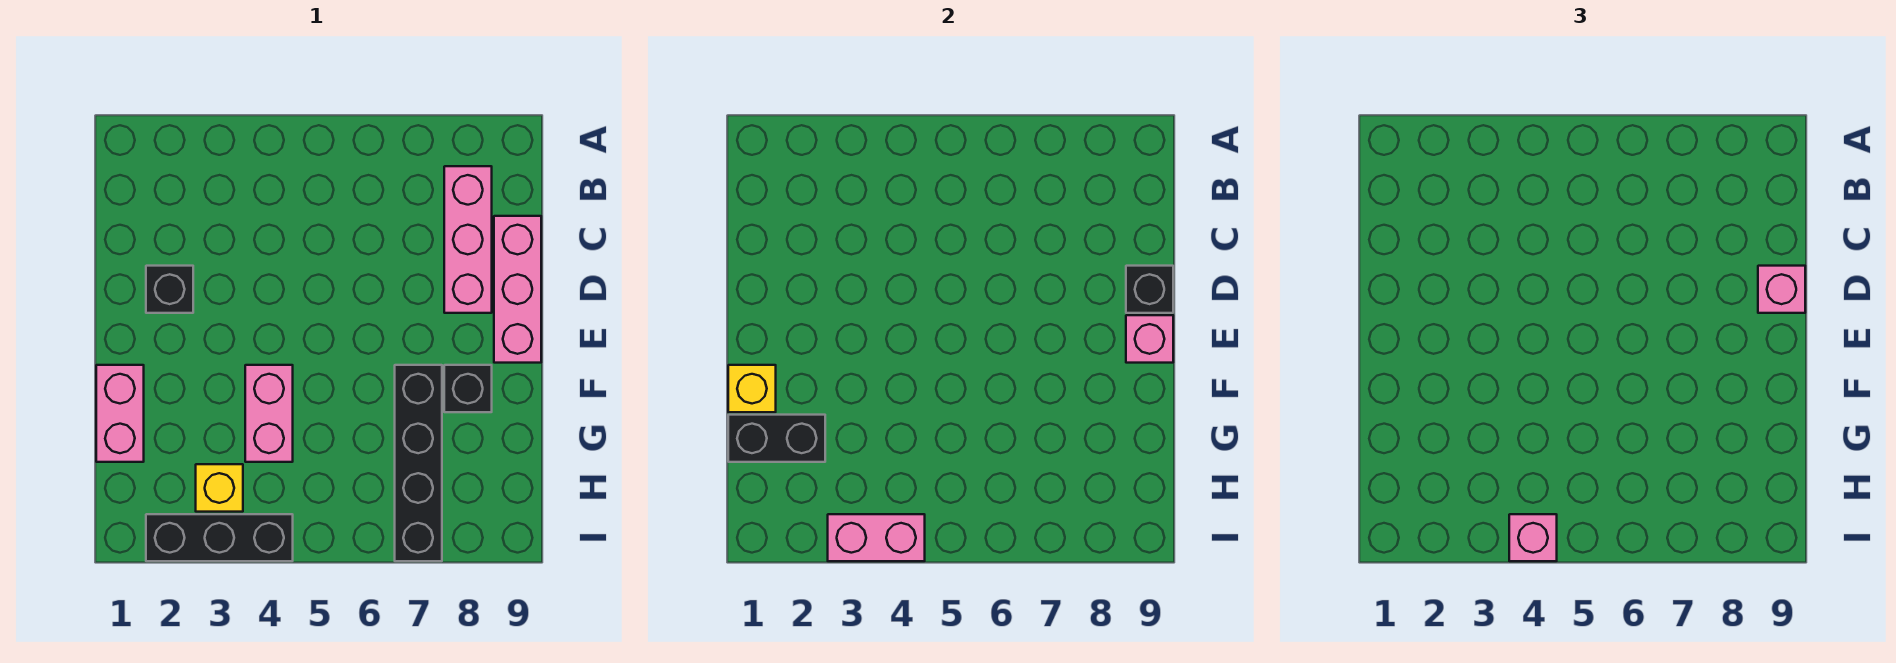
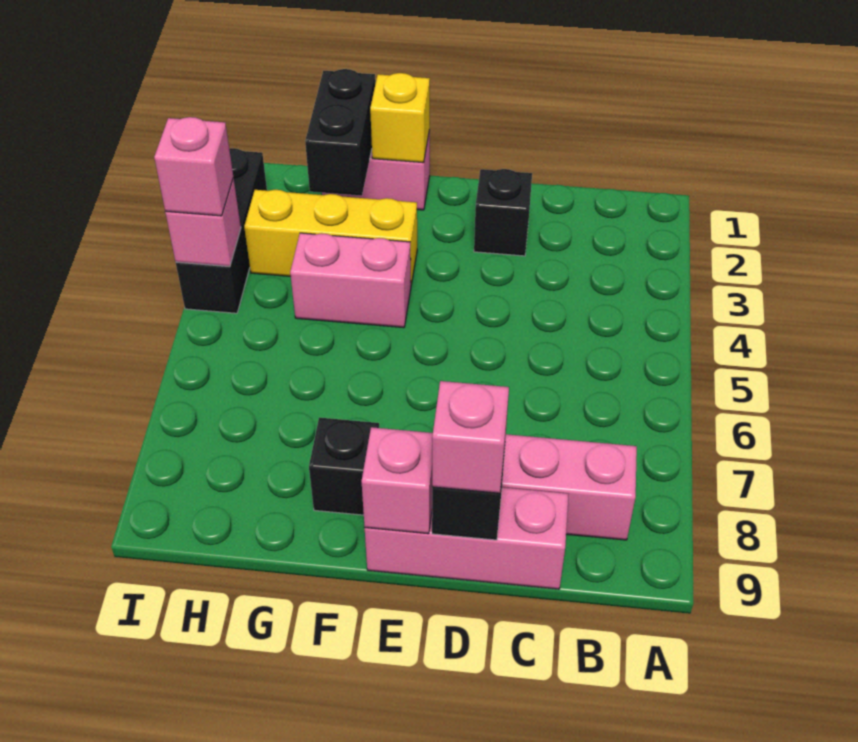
black brick F7:I7 level 1 -> none
yellow brick H3 level 1 -> yellow brick F3:H3 level 1
pink brick I3:I4 level 2 -> pink brick I4 level 2

